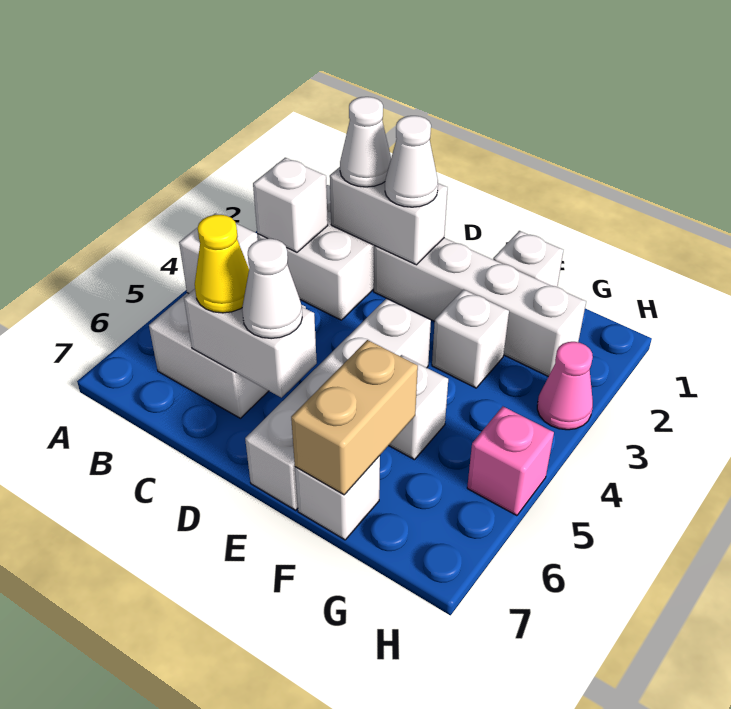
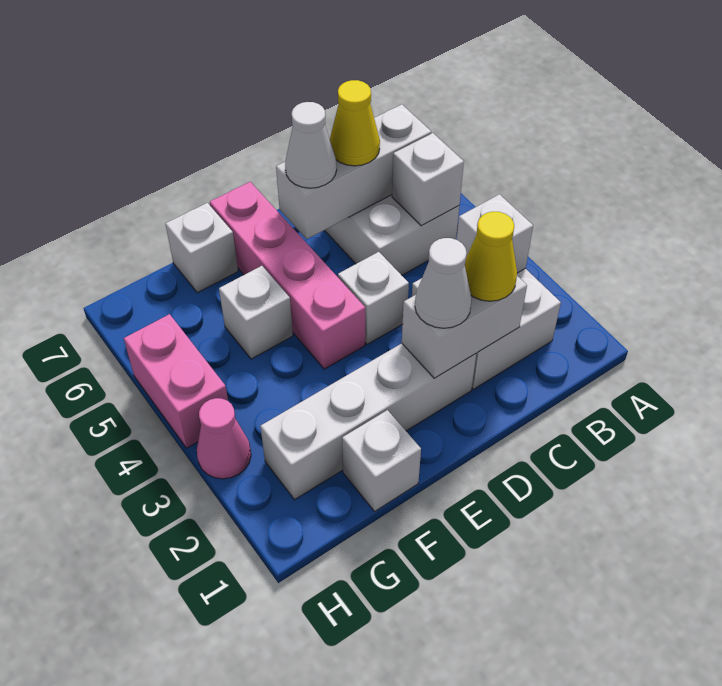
white cone C2 level 3 -> yellow cone C2 level 3
white brick C6:D6 level 2 -> white brick B6:D6 level 2
white brick E4:E7 level 1 -> pink brick E4:E7 level 1
white brick F3 level 1 -> white brick D4 level 1
tan brick F6:F7 level 2 -> none
pink brick H5 level 1 -> pink brick H4:H5 level 1

